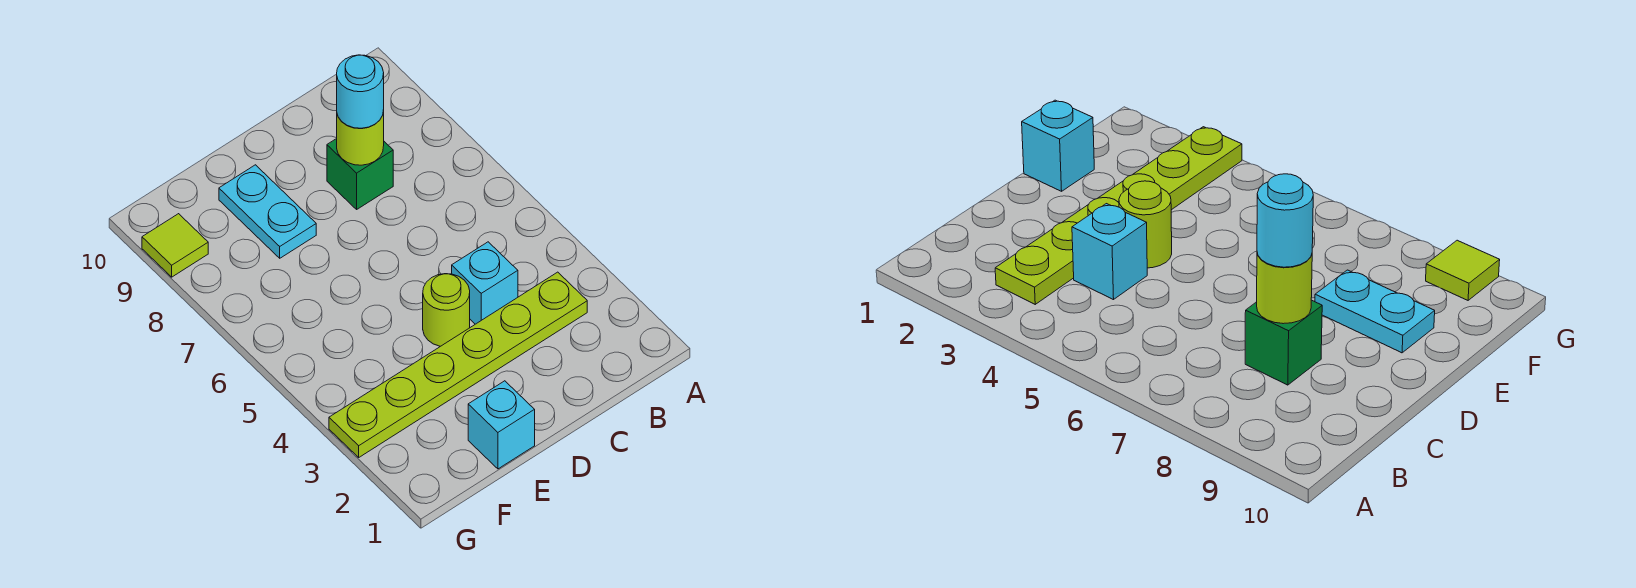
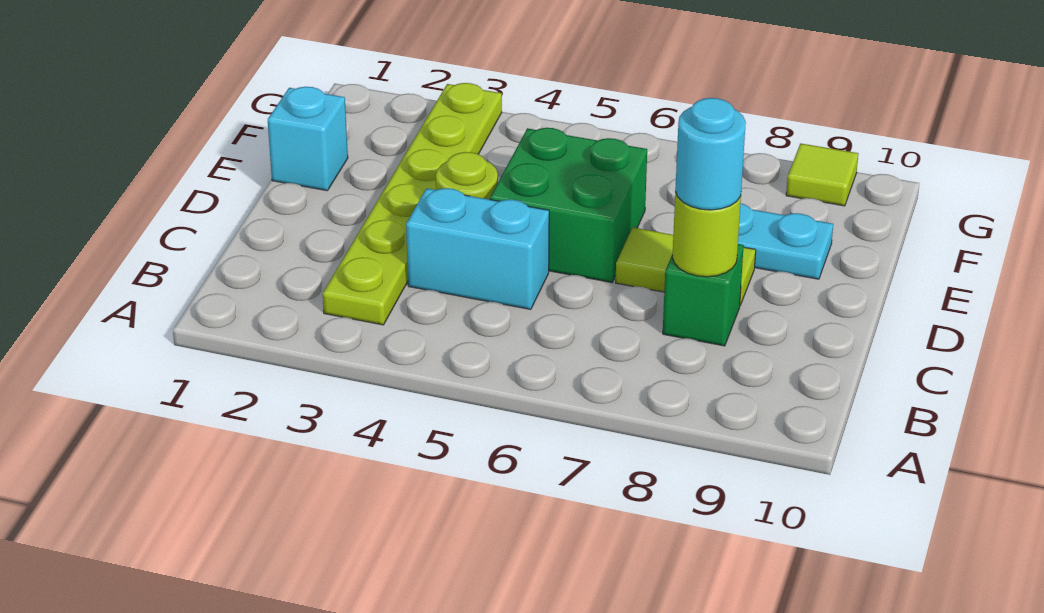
cyan brick C4 level 1 -> cyan brick C4:C5 level 1
none -> green brick D5:E6 level 1
none -> lime tile D7:D8 level 1

